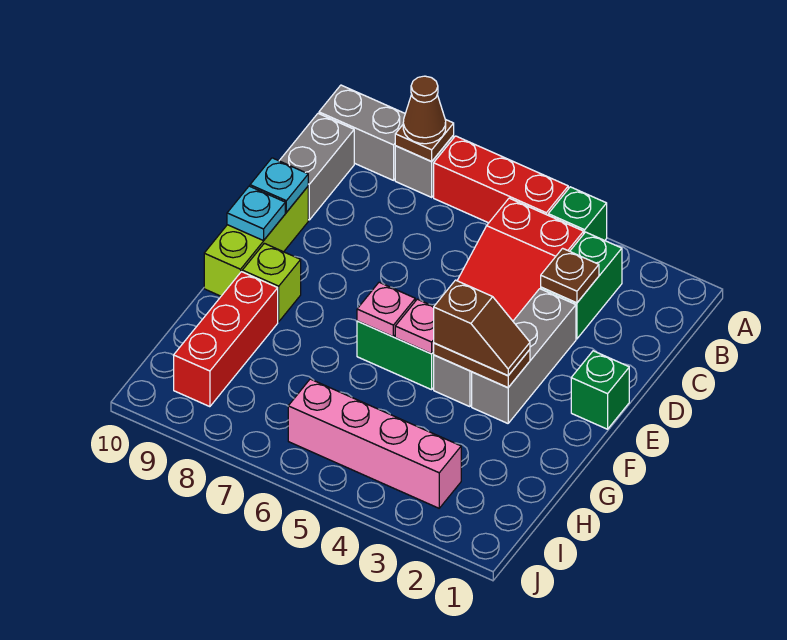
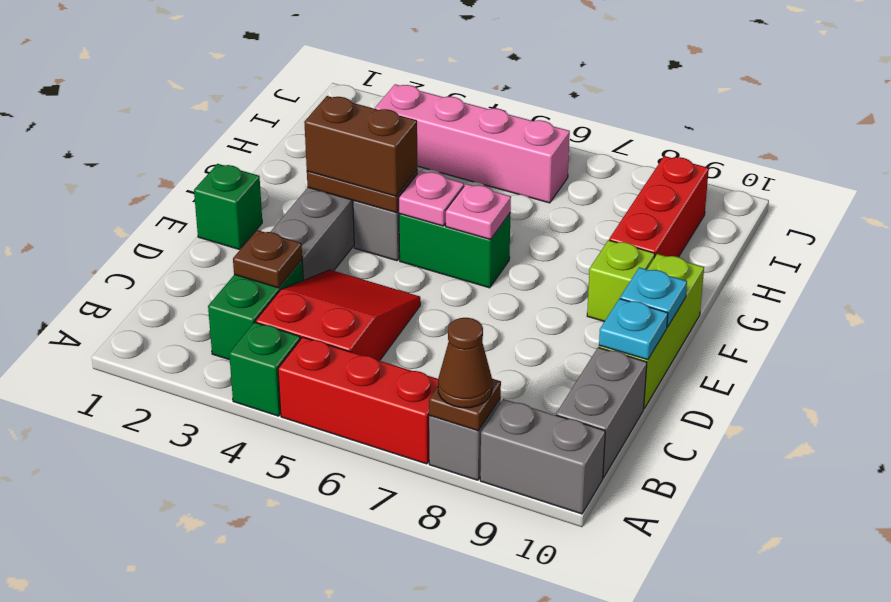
brown slope F3:F4 level 3 top 4 -> brown brick F3:F4 level 3

